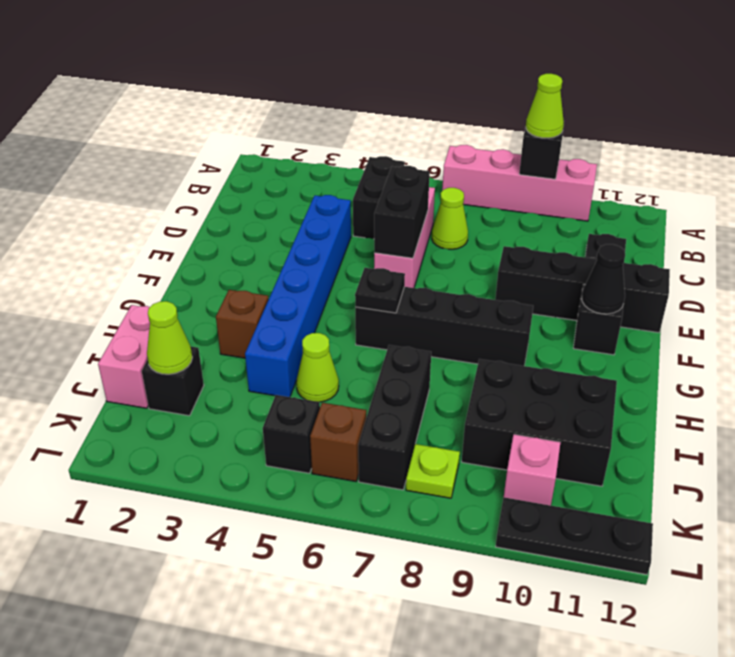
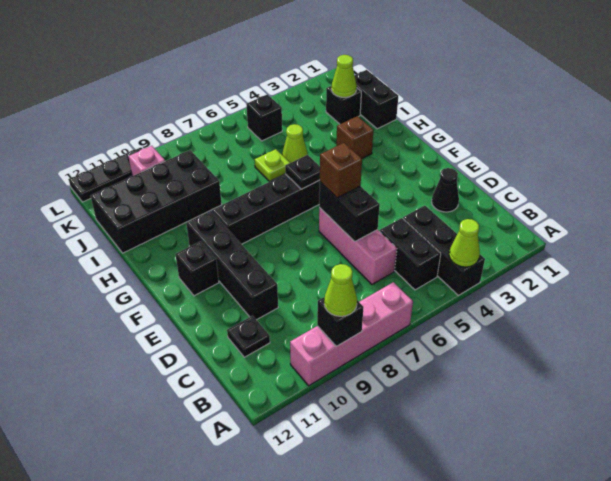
lime cone C7 level 1 -> lime cone A4 level 2
blue brick D4:I4 level 1 -> none
black brick E9:E12 level 1 -> black brick D10:G10 level 1
black cone F11 level 2 -> black cone D2 level 1
pink brick I1:J1 level 1 -> black brick I1:J1 level 1
black brick I7:K7 level 1 -> black brick A4:C4 level 1
black brick I9:J11 level 1 -> black brick I9:J12 level 1
brown brick K6 level 1 -> brown brick E6 level 3
lime plate K8 level 1 -> lime plate I6 level 1

